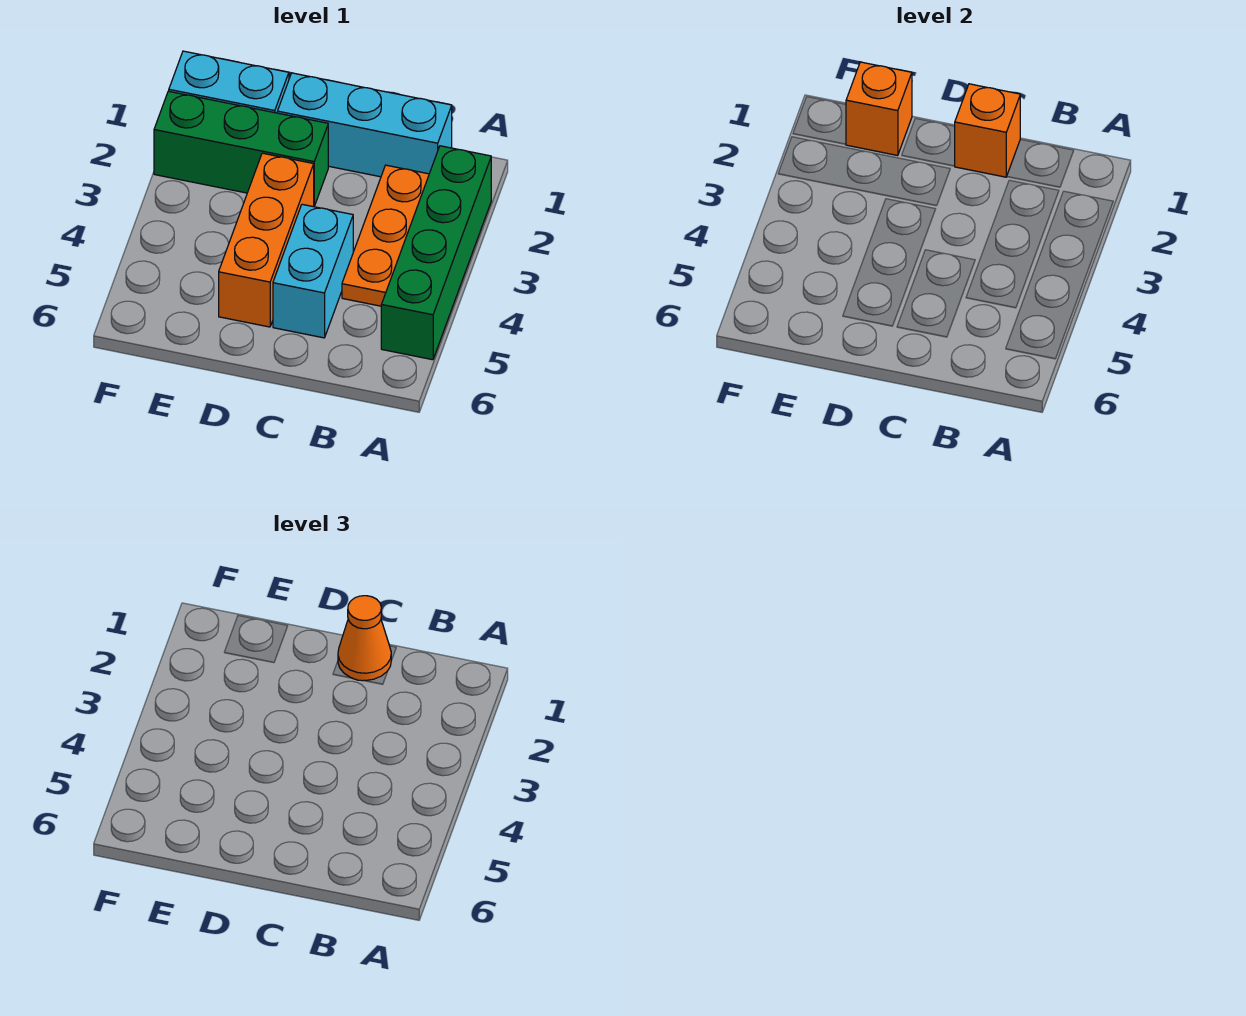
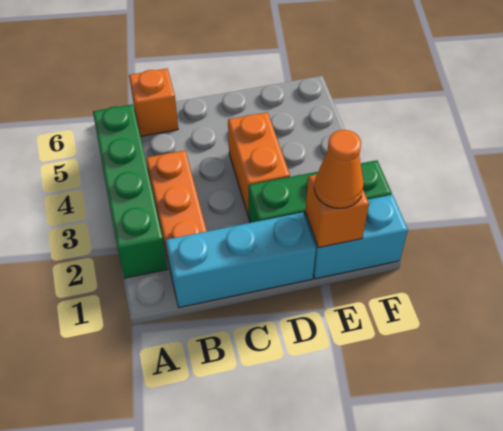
orange brick C1 level 2 -> orange brick B6 level 1
orange cone C1 level 3 -> orange cone E1 level 3
cyan brick C4:C5 level 1 -> none
orange brick D3:D5 level 1 -> orange brick D3:D4 level 1

